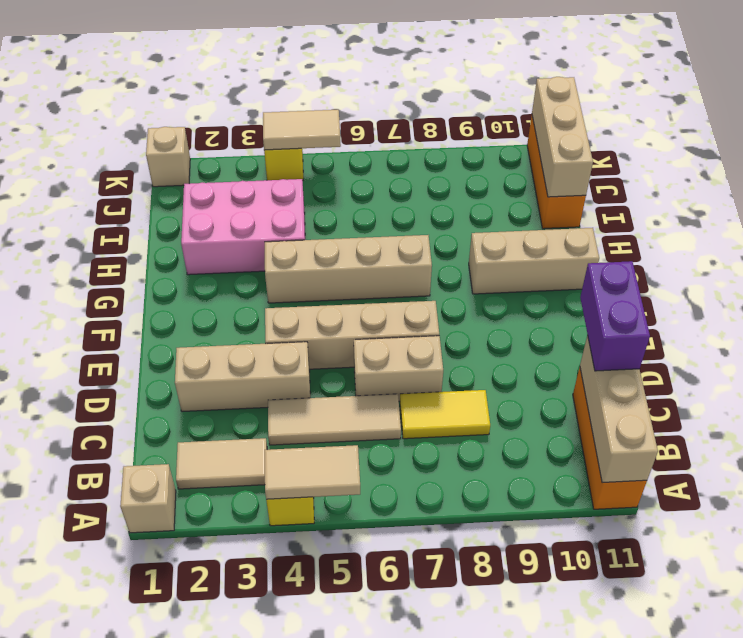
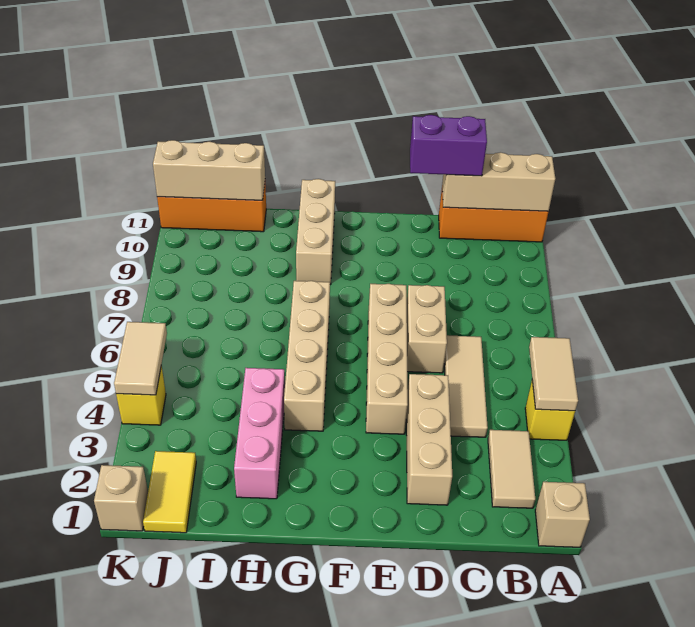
yellow tile C7:C8 level 1 -> yellow tile J1:J2 level 1
pink brick H2:I4 level 1 -> pink brick H2:H4 level 1

